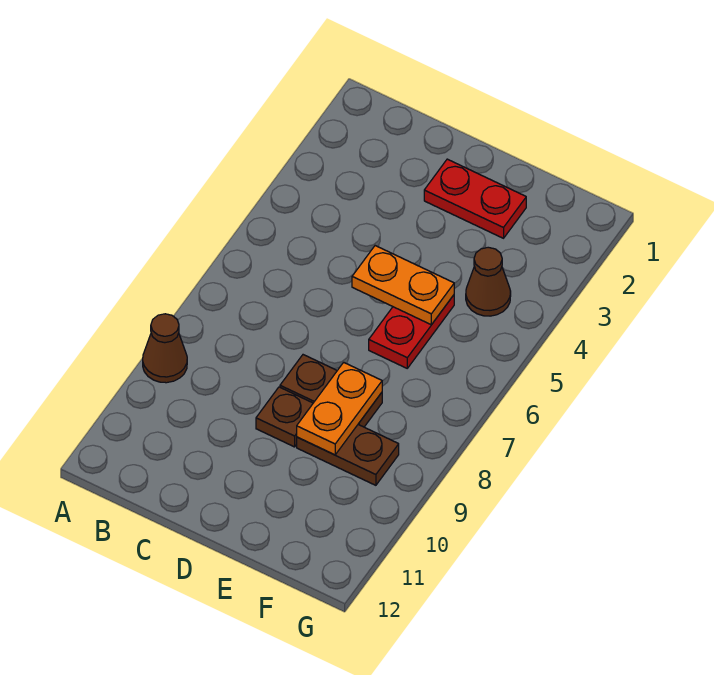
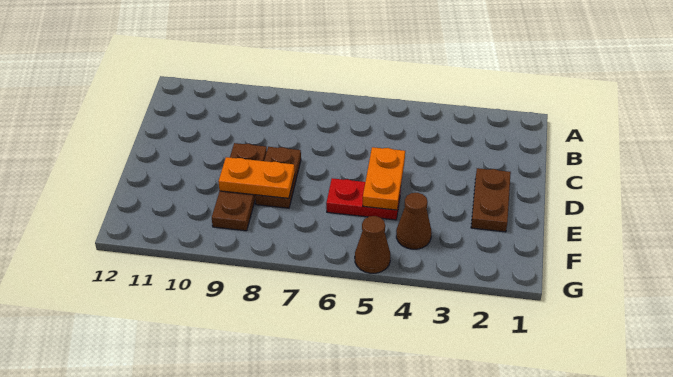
brown cone A9 level 1 -> brown cone G5 level 1
red plate D2:E2 level 1 -> brown plate D2:E2 level 1

